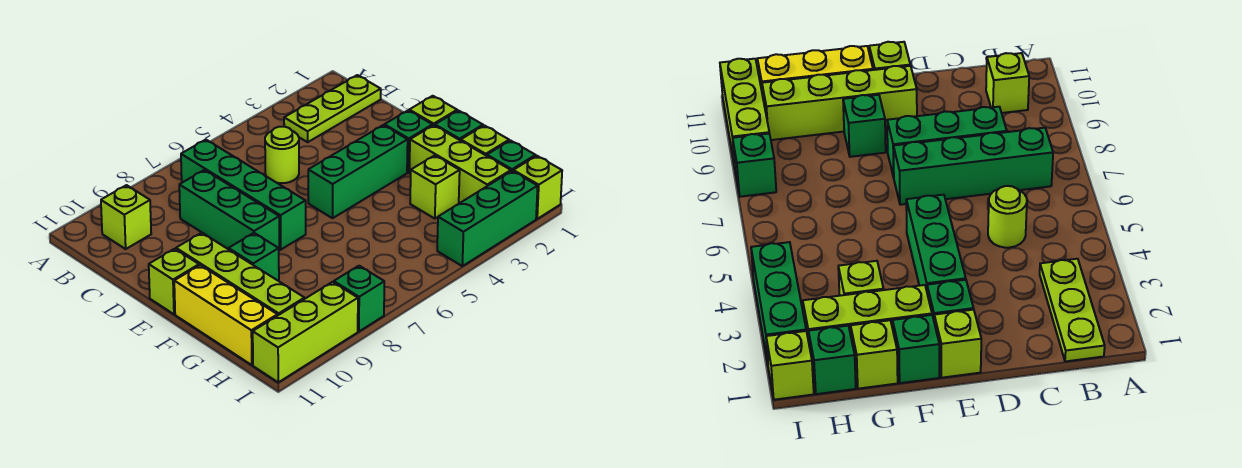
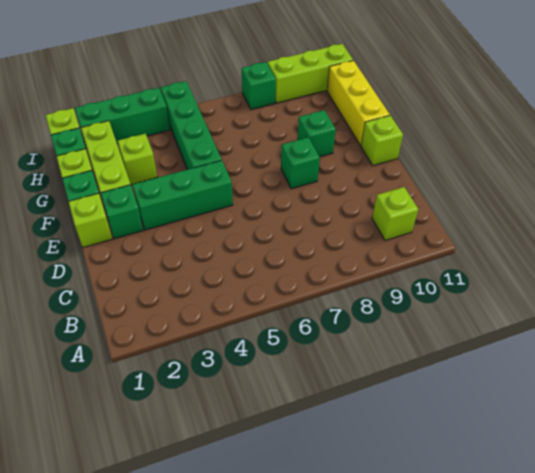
lime plate B1:B3 level 1 -> none
green brick B7:E7 level 1 -> green brick F5:I5 level 1
lime round brick C5 level 1 -> none
green brick C8:E8 level 1 -> green brick E8 level 1
lime brick E10:H10 level 1 -> none

